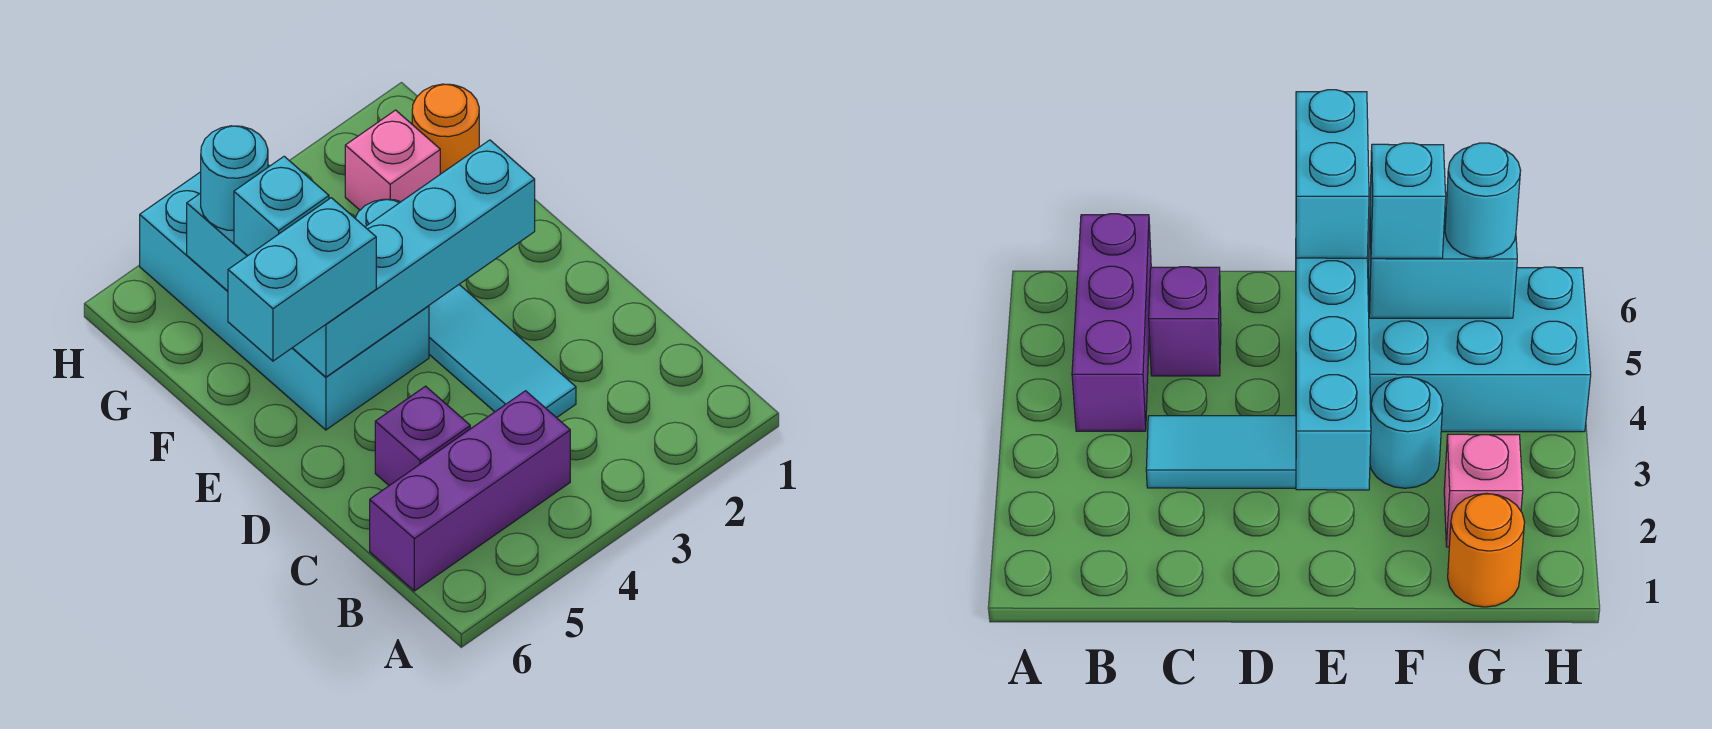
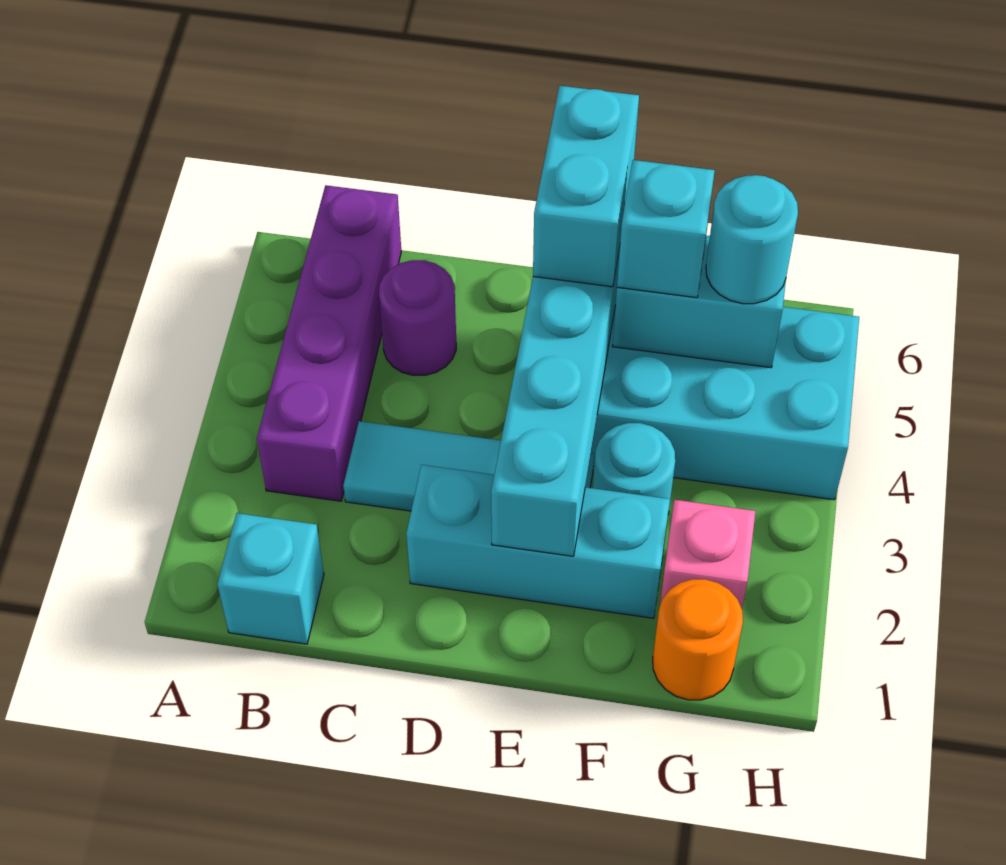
none -> cyan brick B1 level 1
purple brick B4:B6 level 1 -> purple brick B3:B6 level 1
purple brick C5 level 1 -> purple round brick C5 level 1
none -> cyan brick D2:F2 level 1

